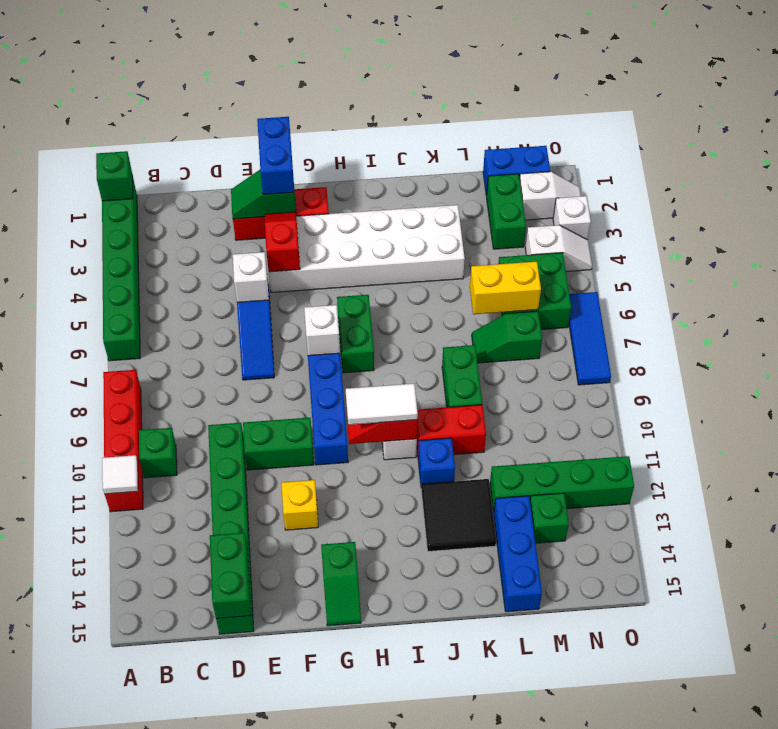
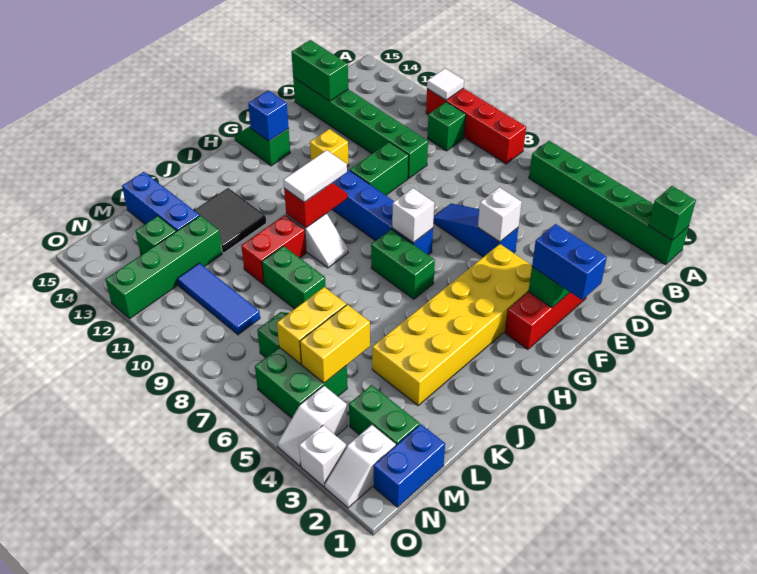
white brick F3:K4 level 1 -> yellow brick F3:K4 level 1
red slope F3:F4 level 2 top 4 -> none
blue brick J11 level 1 -> blue brick G14 level 2
none -> yellow brick L5:M5 level 2
blue tile O6:O8 level 1 -> blue tile M9:M11 level 1

